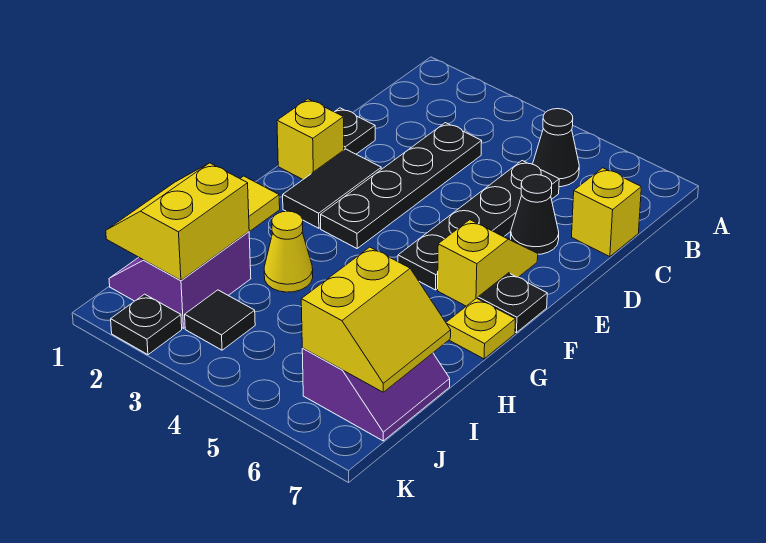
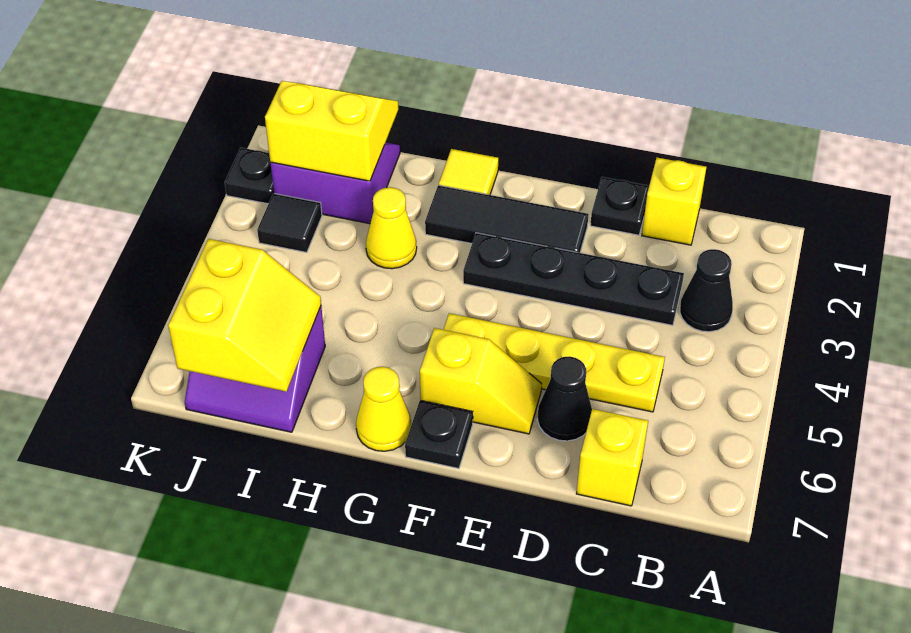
black cone B5 level 1 -> black cone B3 level 1
black plate C5:F5 level 1 -> yellow plate C5:F5 level 1
yellow brick E1 level 1 -> yellow brick C1 level 1
black tile E2:F2 level 1 -> black tile E2:G2 level 1
yellow plate G7 level 1 -> yellow cone G7 level 1
yellow slope I6:J7 level 2 top 6 -> yellow slope I6:J7 level 2 top J

